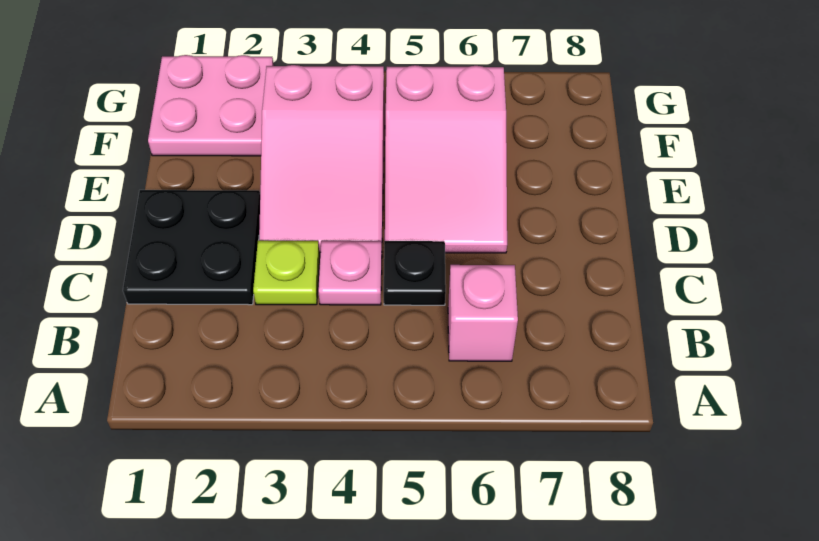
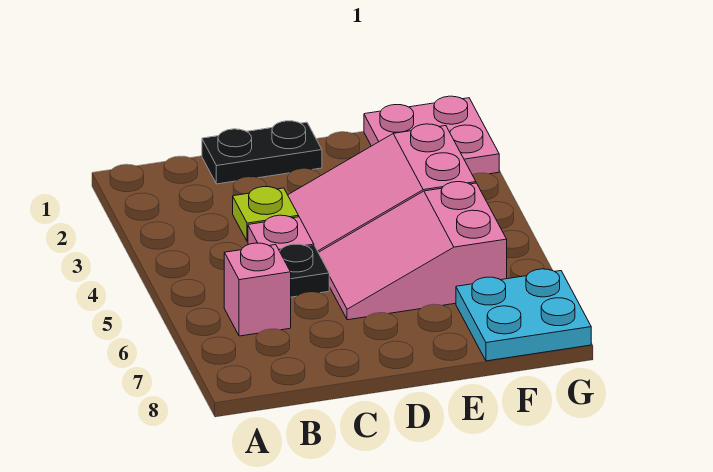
black plate C1:D2 level 1 -> black plate C1:D1 level 1
none -> cyan plate F7:G8 level 1

